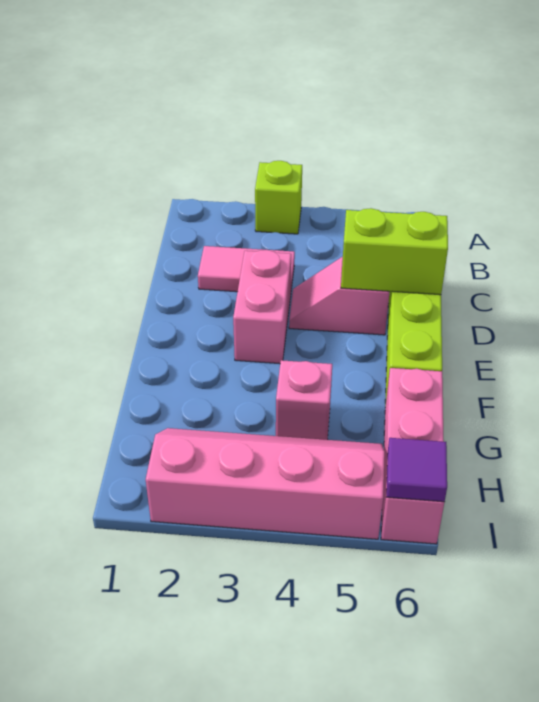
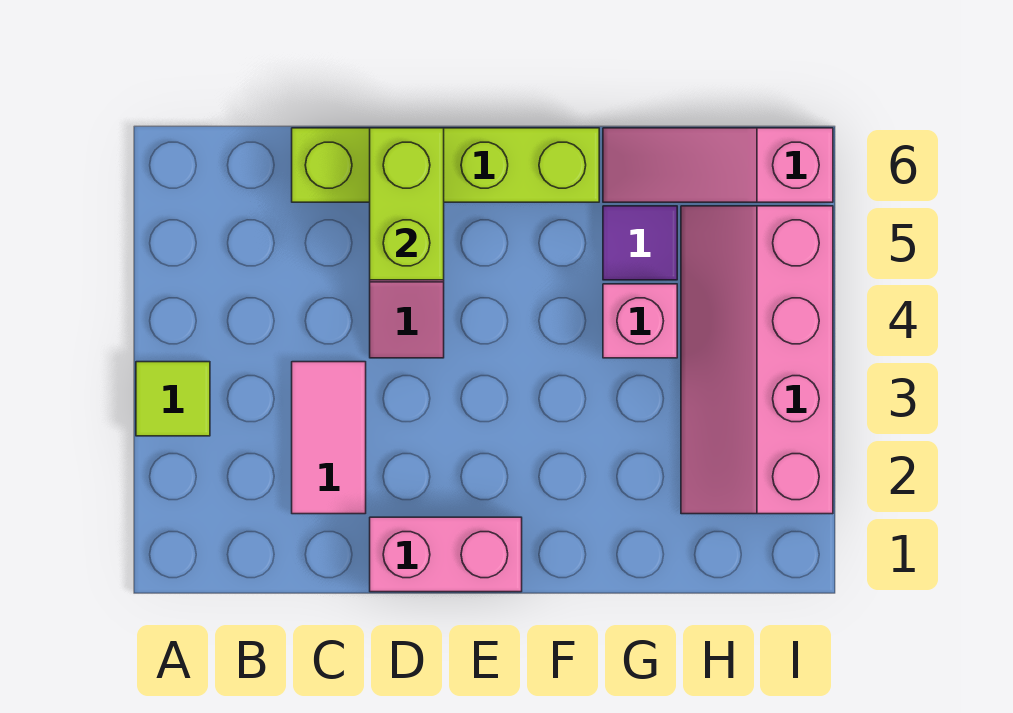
lime brick A3 level 1 -> lime tile A3 level 1
pink brick D3:E3 level 1 -> pink brick D1:E1 level 1
pink brick G6:I6 level 1 -> pink slope G6:I6 level 1 top I
purple tile I6 level 2 -> purple tile G5 level 1

